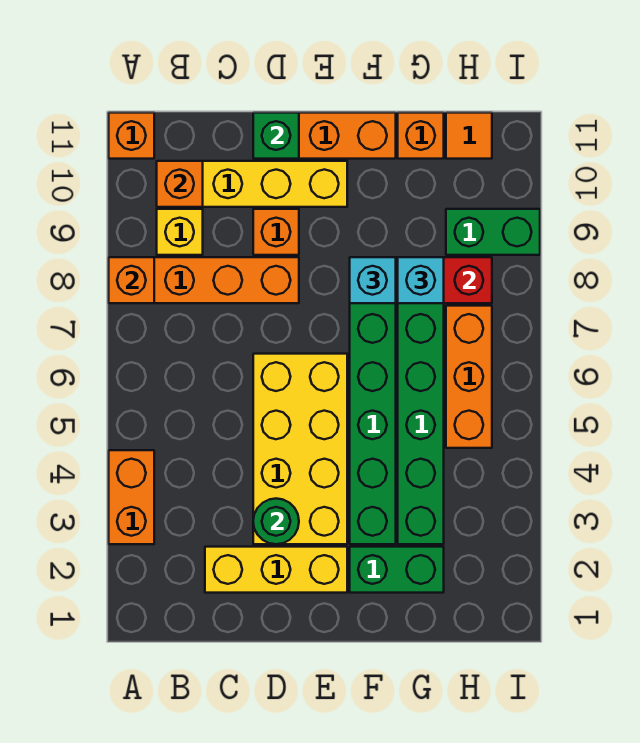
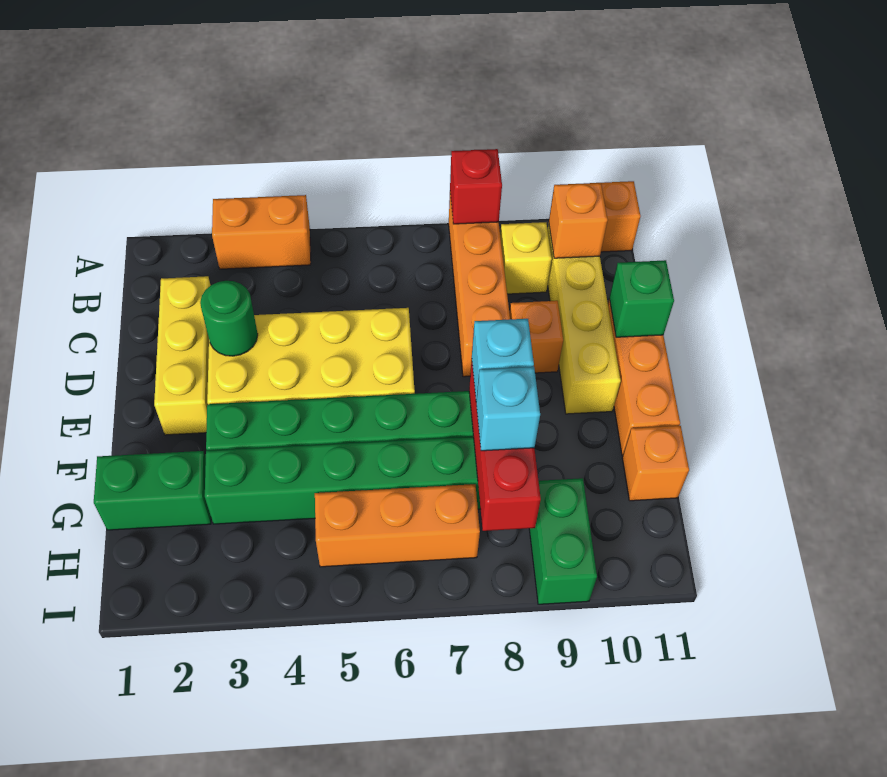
orange brick A8 level 2 -> red brick A8 level 2
green brick F2:G2 level 1 -> green brick G1:G2 level 1
orange tile H11 level 1 -> none

